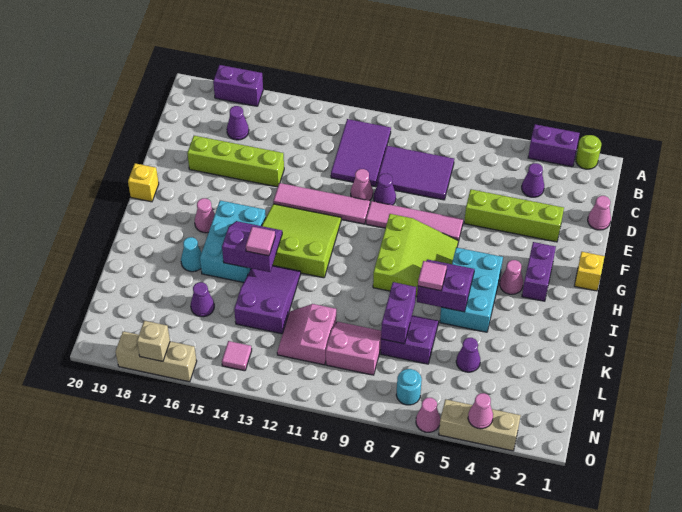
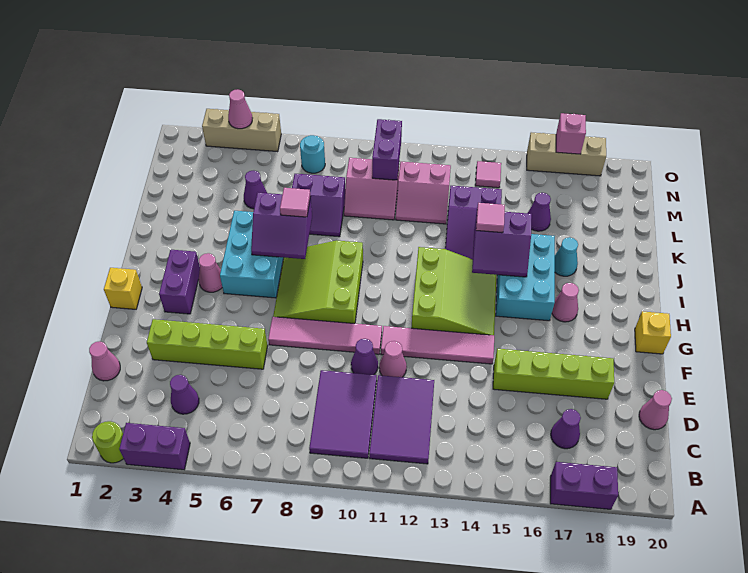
purple tile C8:D10 level 1 -> purple tile B9:D10 level 1
lime slope G12:I14 level 1 top I -> lime slope G12:I14 level 1 top 12
purple brick K8:L8 level 2 -> purple brick M10:N10 level 2
pink slope L11:M12 level 1 top 11 -> pink slope L11:M12 level 1 top M
pink cone O6 level 1 -> pink cone D20 level 1
tan brick O17 level 2 -> pink brick O17 level 2

